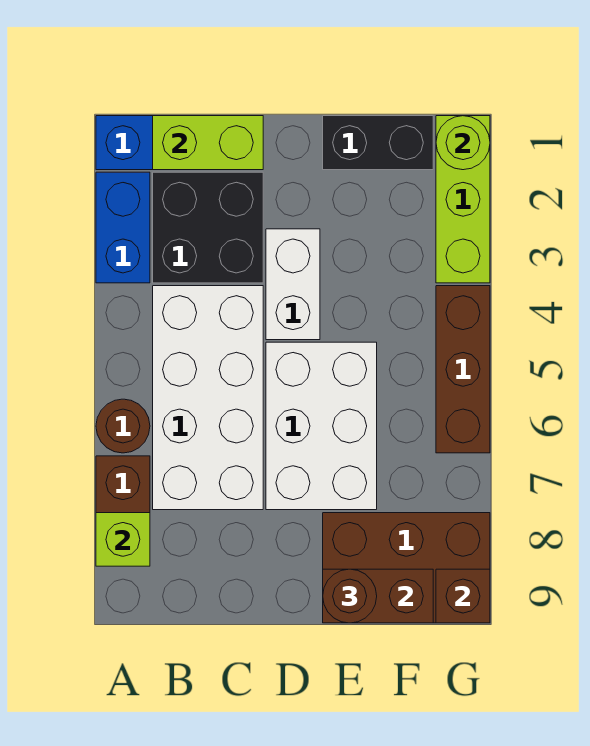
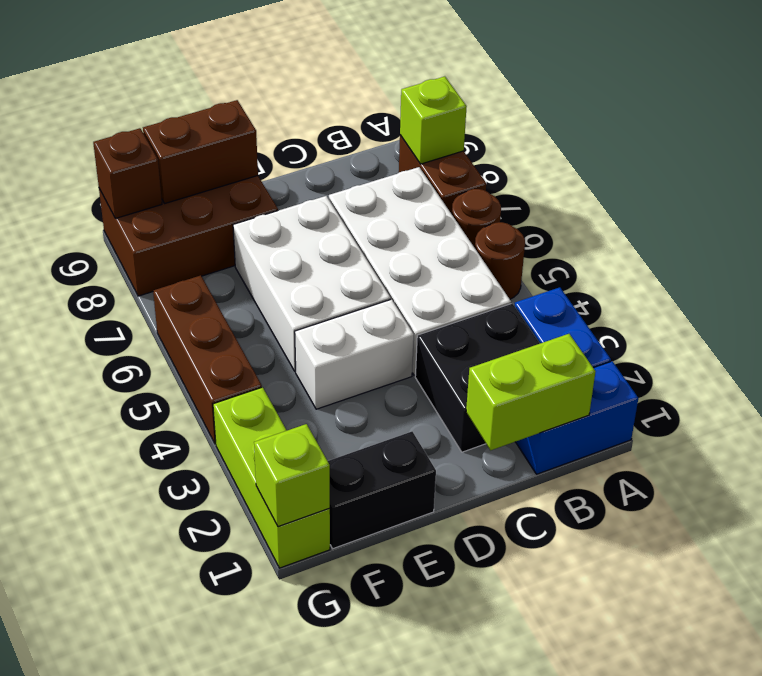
white brick D3:D4 level 1 -> white brick D4:E4 level 1
brown round brick E9 level 3 -> brown round brick A5 level 1
lime round brick G1 level 2 -> lime brick G1 level 2

